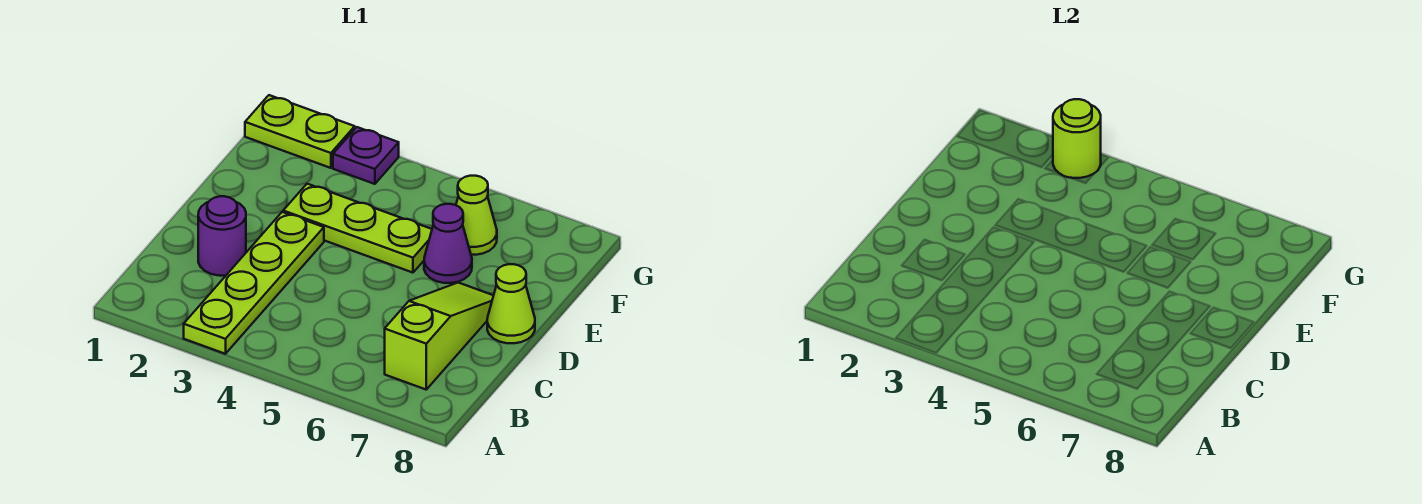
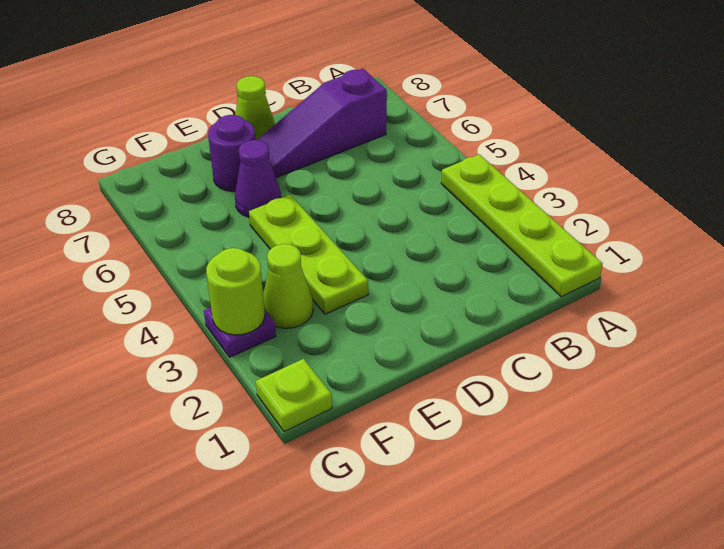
lime plate A3:D3 level 1 -> lime plate A1:A4 level 1
lime slope B7:D7 level 1 top B -> purple slope B7:D7 level 1 top B
purple round brick C2 level 1 -> purple round brick E7 level 1
lime cone F6 level 1 -> lime cone F3 level 1
lime plate G1:G2 level 1 -> lime plate G1 level 1

